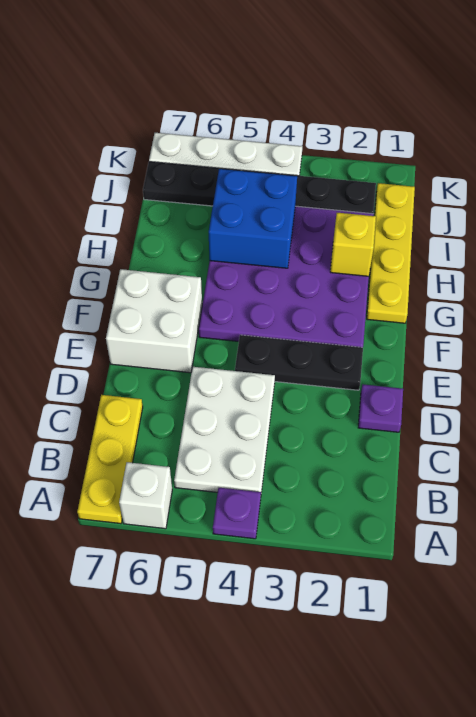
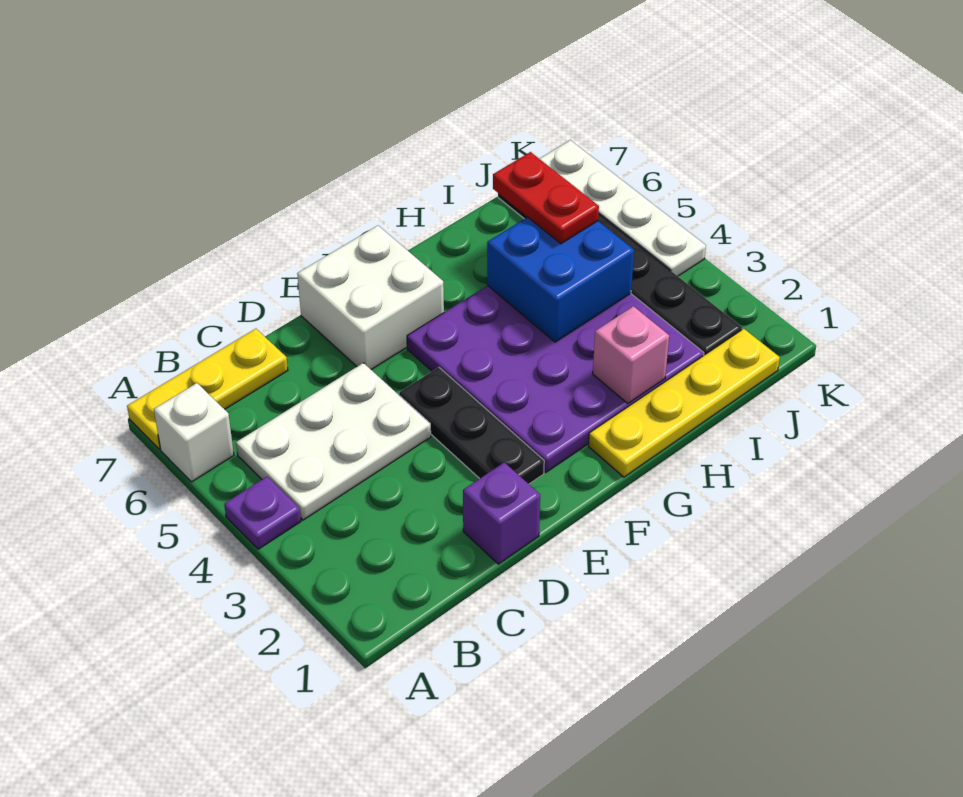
purple plate D1 level 1 -> purple brick D1 level 1
yellow brick H2 level 2 -> pink brick H2 level 2
none -> red plate I5:I6 level 3

